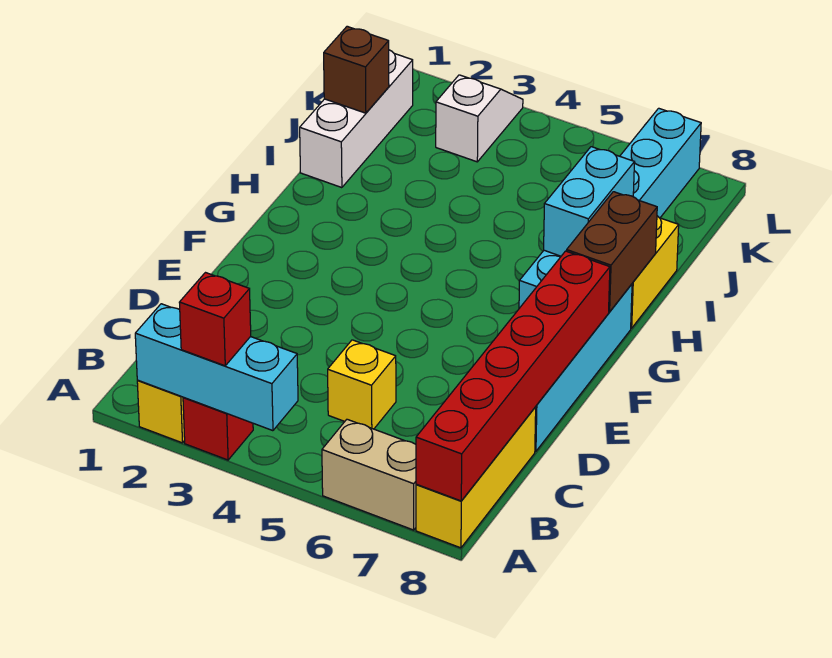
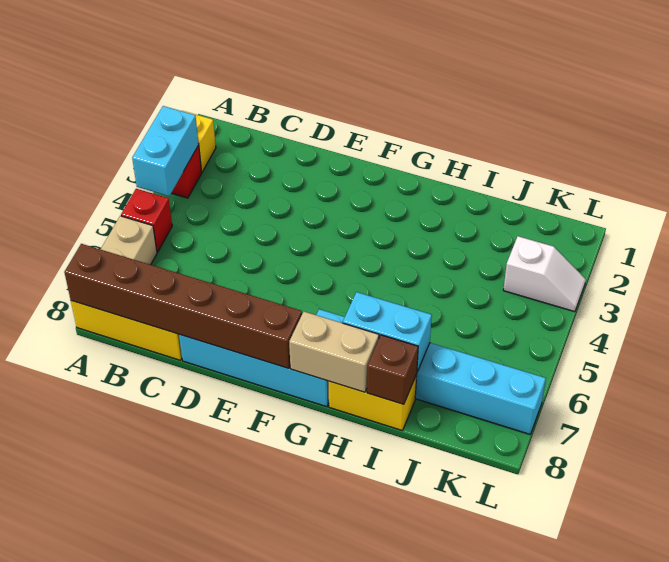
cyan brick A2:A4 level 2 -> cyan brick A3:A4 level 2
red brick A3 level 3 -> red brick A5 level 1
red brick A8:F8 level 2 -> brown brick A8:F8 level 2
yellow brick C5 level 1 -> none
brown brick G8:H8 level 2 -> tan brick G8:H8 level 2
white brick I1:K1 level 1 -> none
brown brick J1 level 2 -> brown brick I8 level 2

